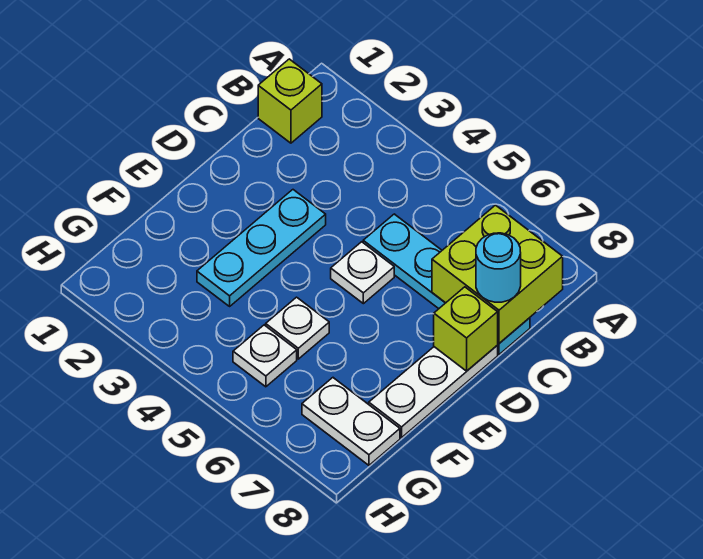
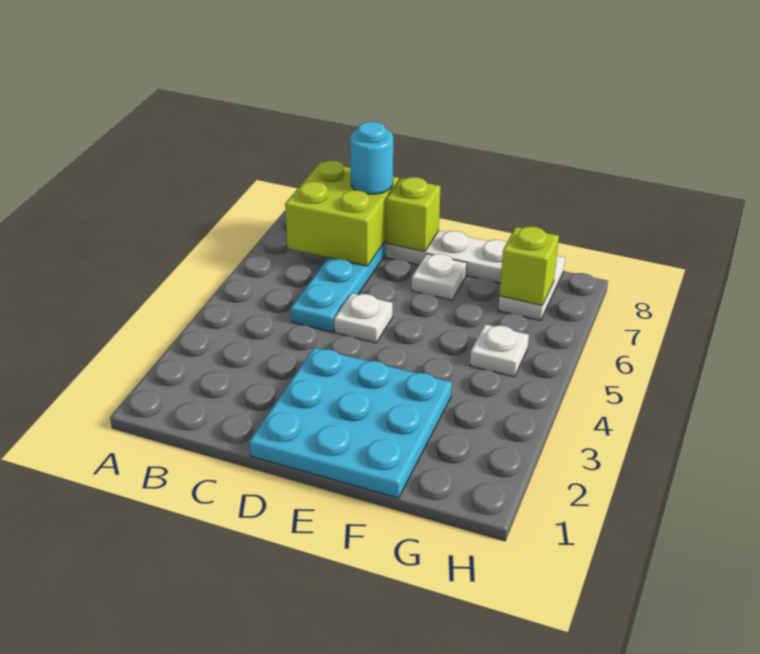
lime brick B1 level 1 -> lime brick G7 level 2
cyan plate D3:F3 level 1 -> cyan plate D1:F3 level 1
white plate F5 level 1 -> white plate E7 level 1

